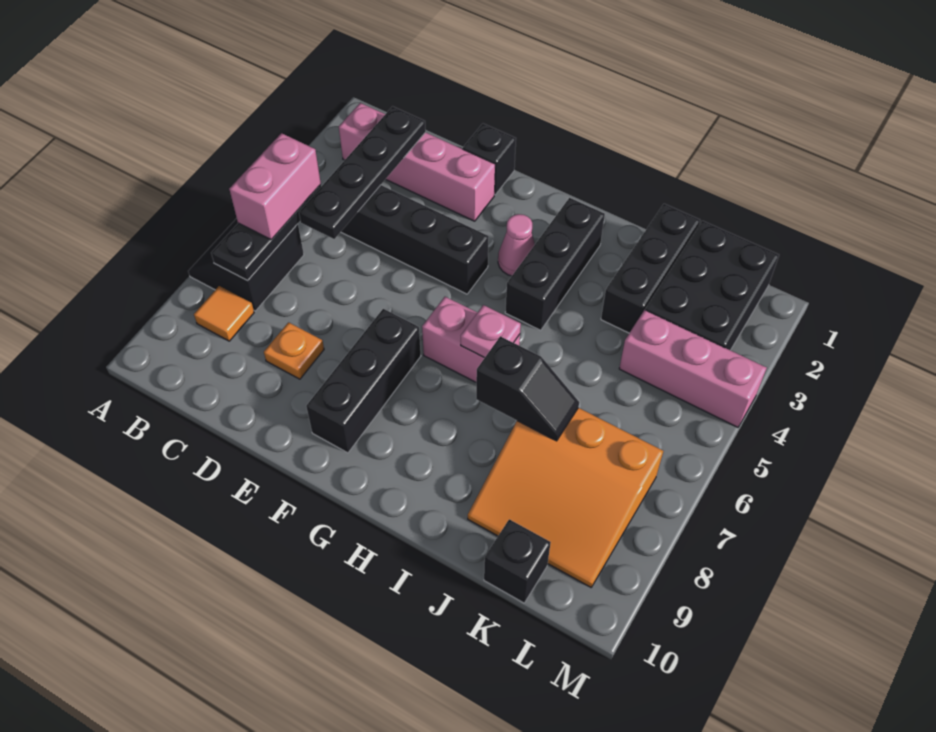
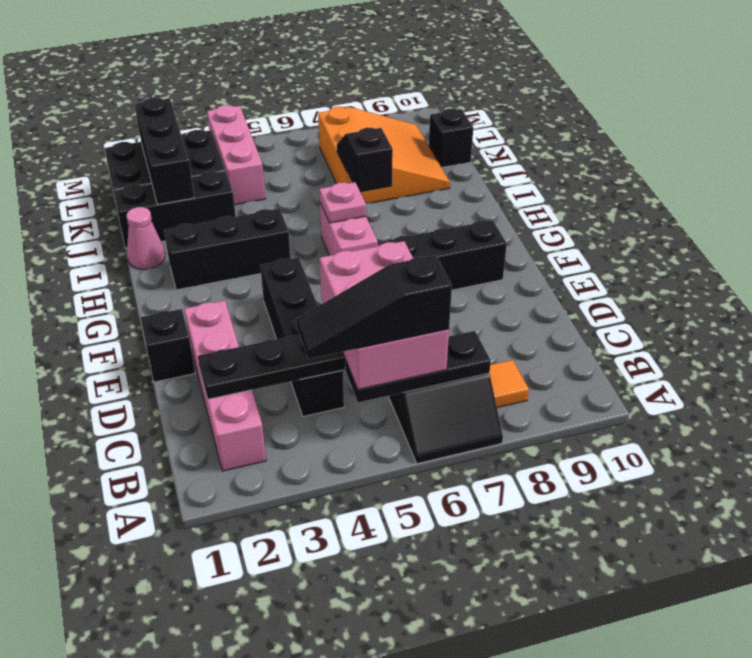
none -> black slope B4:B6 level 4 top 6
pink brick B5:B6 level 3 -> pink brick B5:D6 level 3
orange plate D8 level 1 -> none
pink cone G3 level 1 -> pink cone I1 level 1
none -> black brick J2:L2 level 2

